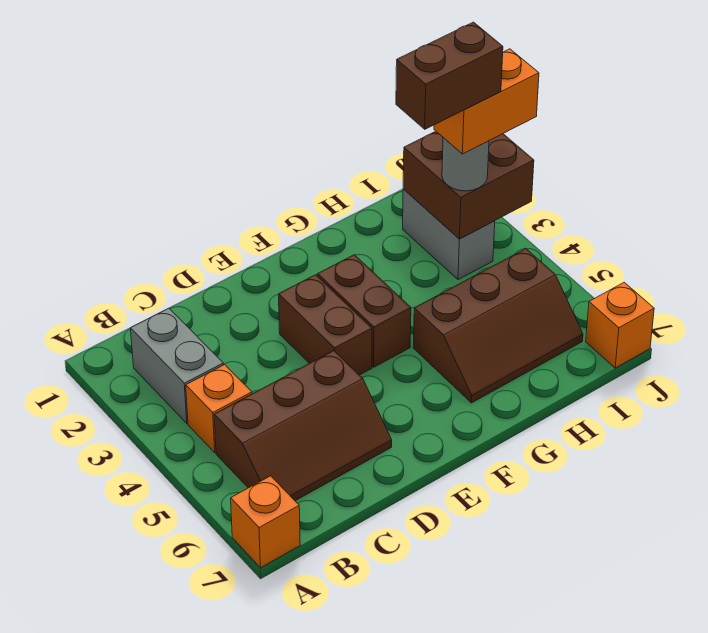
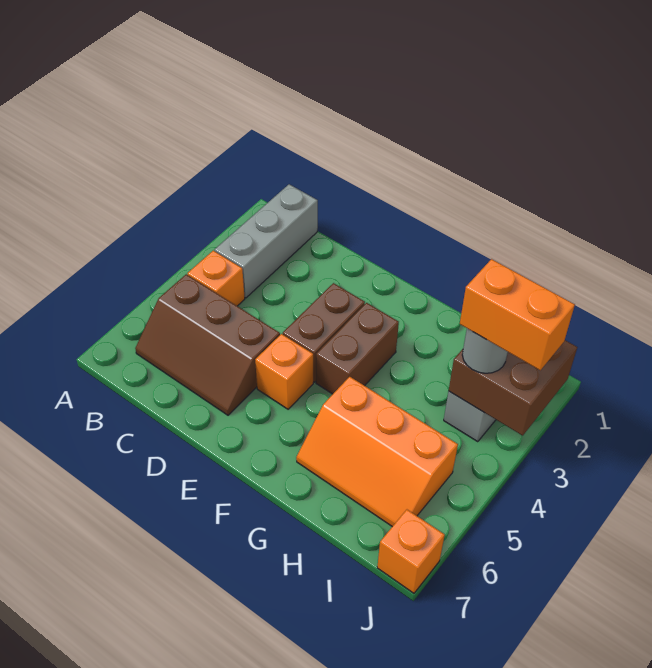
orange brick A7 level 1 -> orange brick E5 level 1
grey brick B2:B3 level 1 -> grey brick B1:B3 level 1
brown slope G5:I6 level 1 top 5 -> orange slope G5:I6 level 1 top 5
brown brick H3:I3 level 5 -> none

